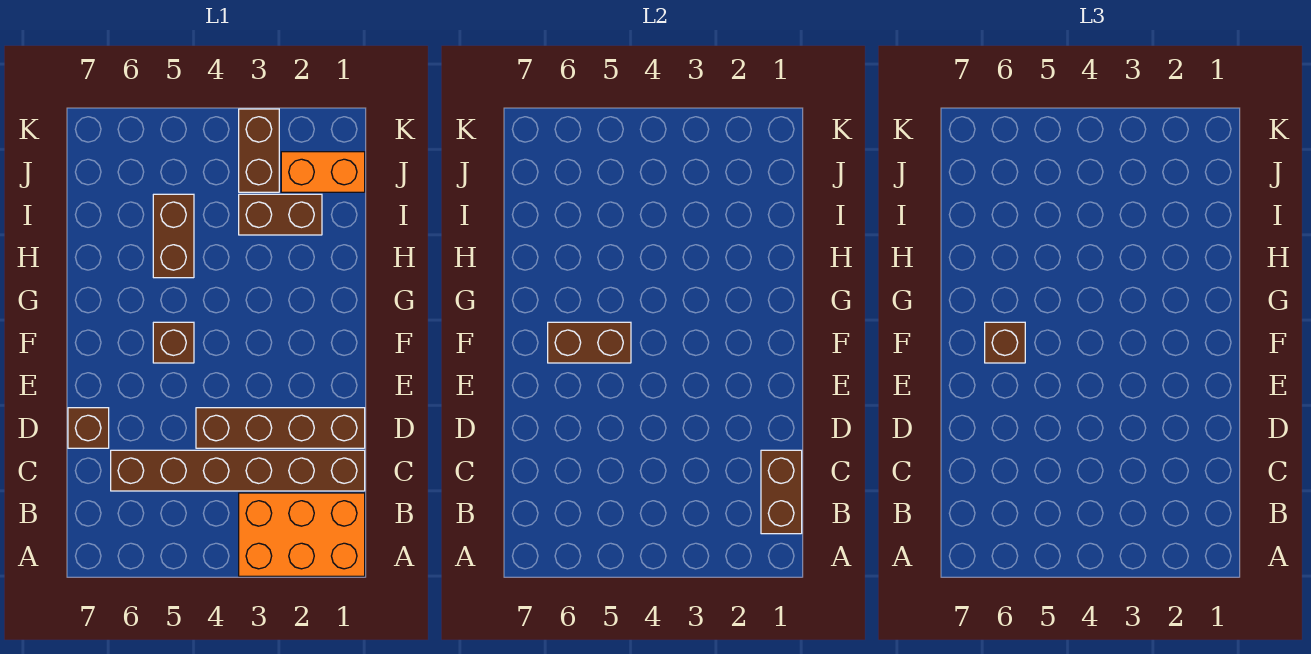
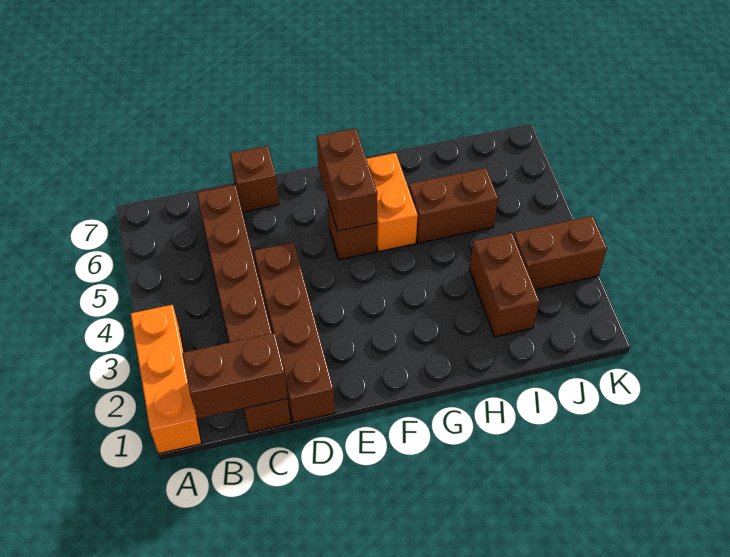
orange brick A1:B3 level 1 -> orange brick A1:A3 level 1
brown brick F6 level 3 -> none
orange brick J1:J2 level 1 -> orange brick G5:G6 level 1

